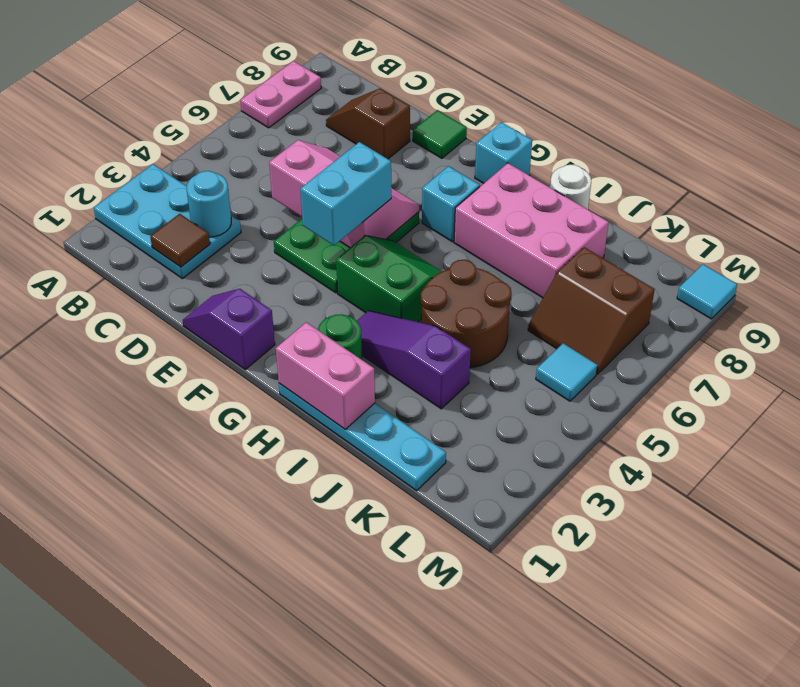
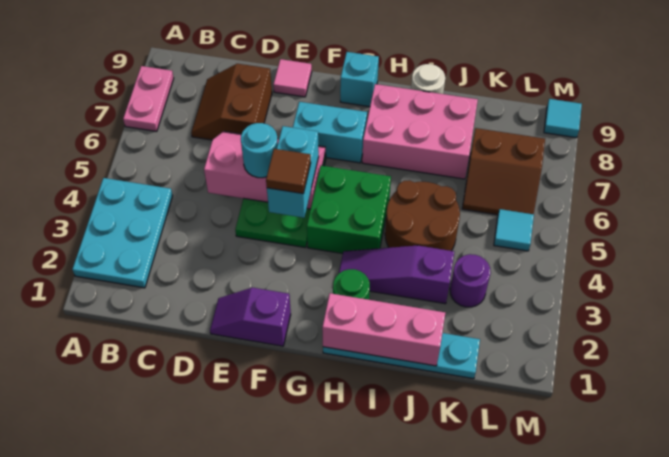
cyan plate A2:C3 level 1 -> cyan plate A2:B4 level 1
brown tile C2 level 2 -> brown tile F4 level 4
cyan round brick C3 level 2 -> cyan round brick E5 level 3
brown slope C8:D8 level 1 top D -> brown slope C7:D8 level 1 top D
green tile E9 level 1 -> pink tile E9 level 1
green slope G4:H5 level 1 top 4 -> green brick G4:H5 level 1
cyan brick G7 level 1 -> cyan brick F7:G7 level 1
pink brick H1:I1 level 2 -> pink brick H1:J1 level 2
none -> purple round brick K3 level 1

